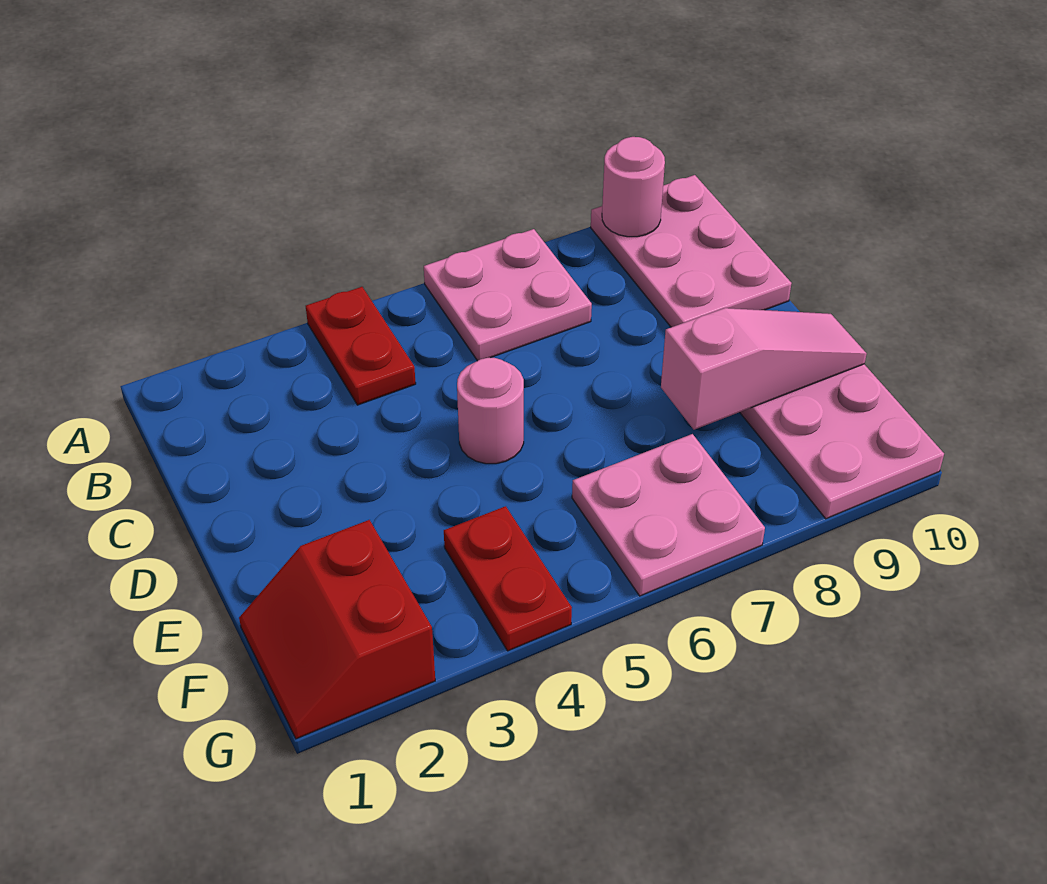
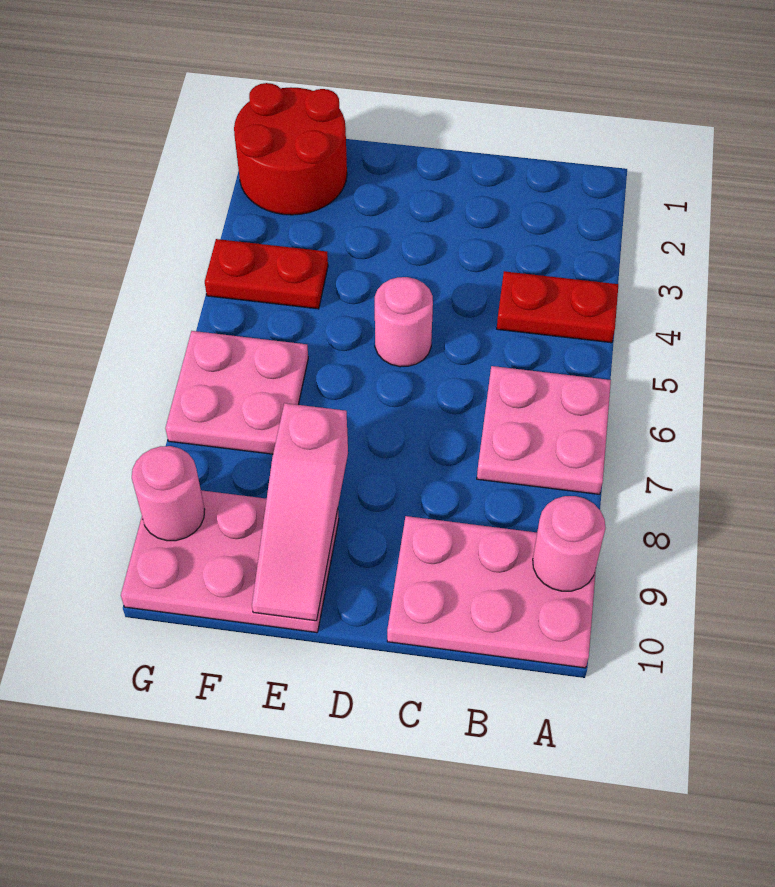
red slope F1:G2 level 1 top 2 -> red round brick F1:G2 level 1
none -> pink round brick G9 level 2

